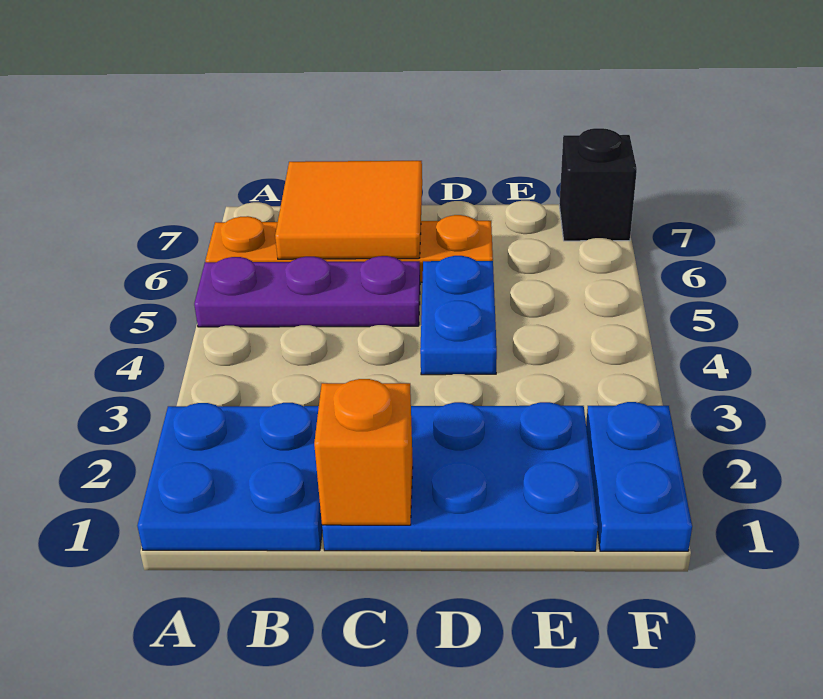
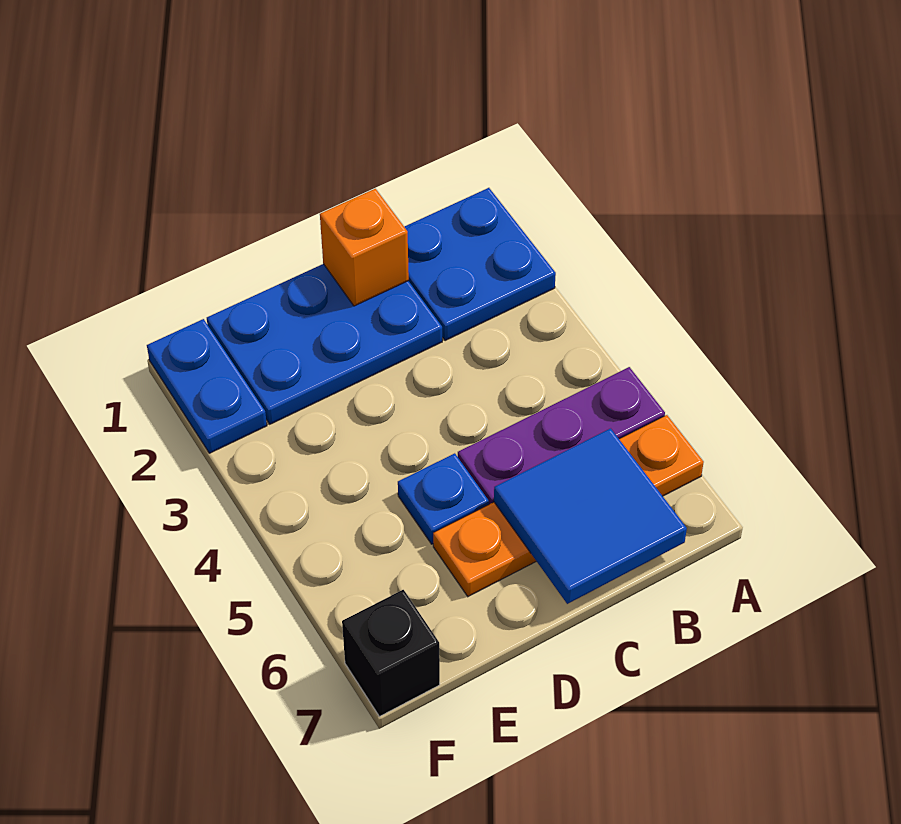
orange tile B6:C7 level 2 -> blue tile B6:C7 level 2
blue plate D4:D5 level 1 -> blue plate D5 level 1

